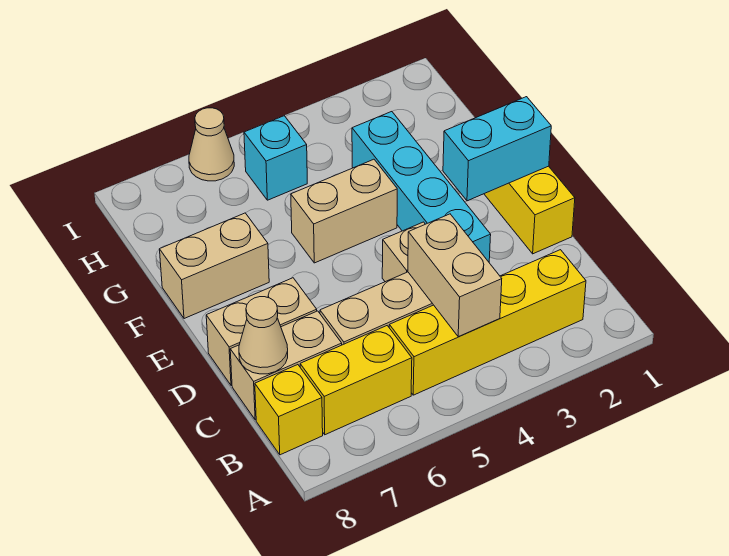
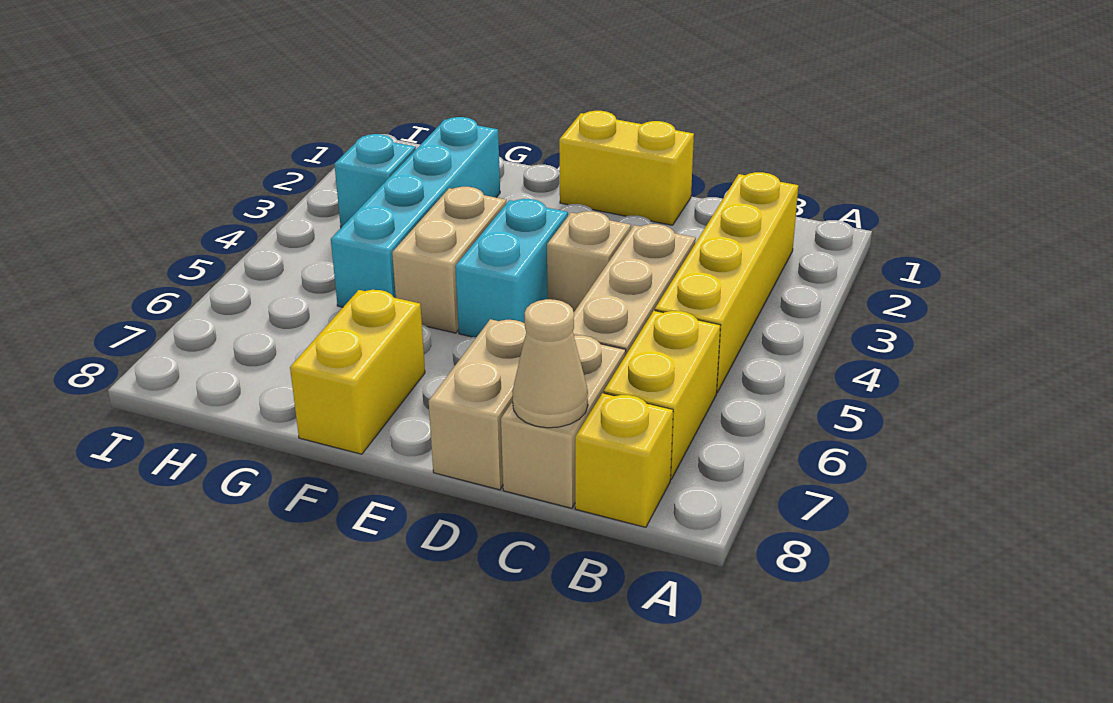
tan brick B4:C4 level 2 -> none
cyan brick D3:G3 level 1 -> cyan brick G2:G5 level 1
cyan brick E1:E2 level 2 -> cyan brick E4:E5 level 1
tan brick F7:F8 level 1 -> yellow brick F7:F8 level 1
cyan brick H5 level 1 -> cyan brick H3 level 1
tan cone I6 level 1 -> none

